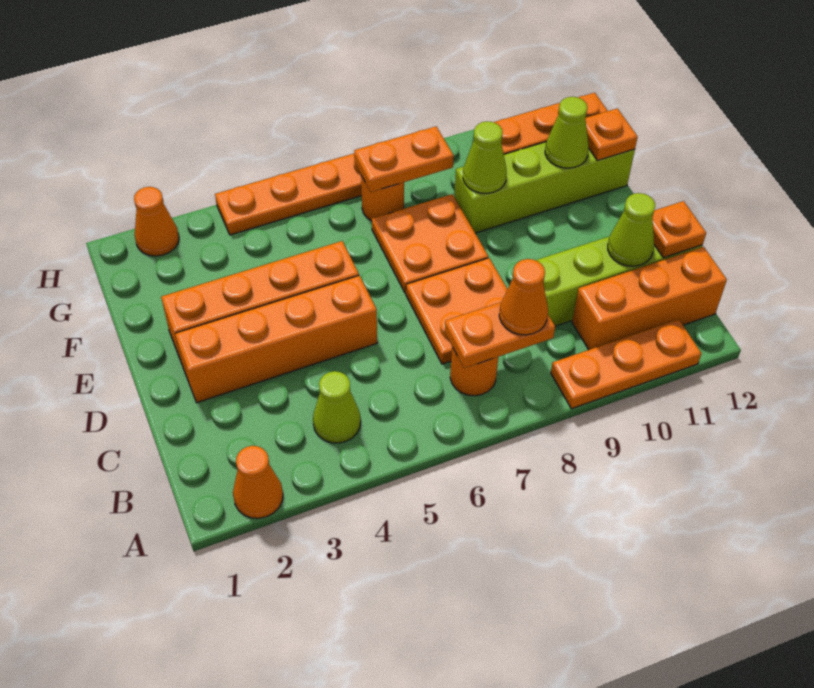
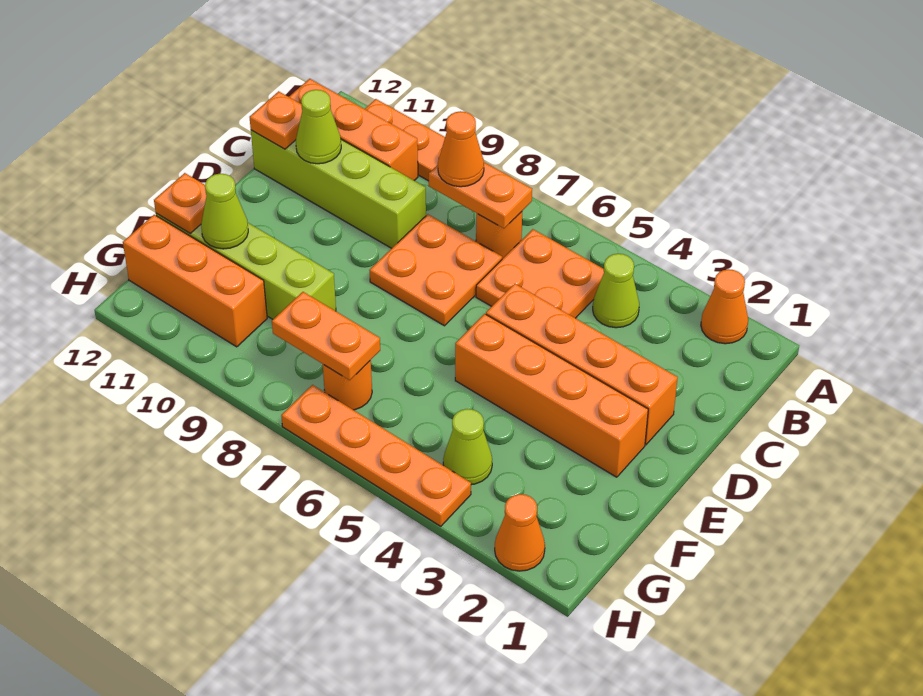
orange plate E7:F8 level 1 -> orange plate B5:C6 level 1
lime cone F9 level 2 -> lime cone G4 level 1

